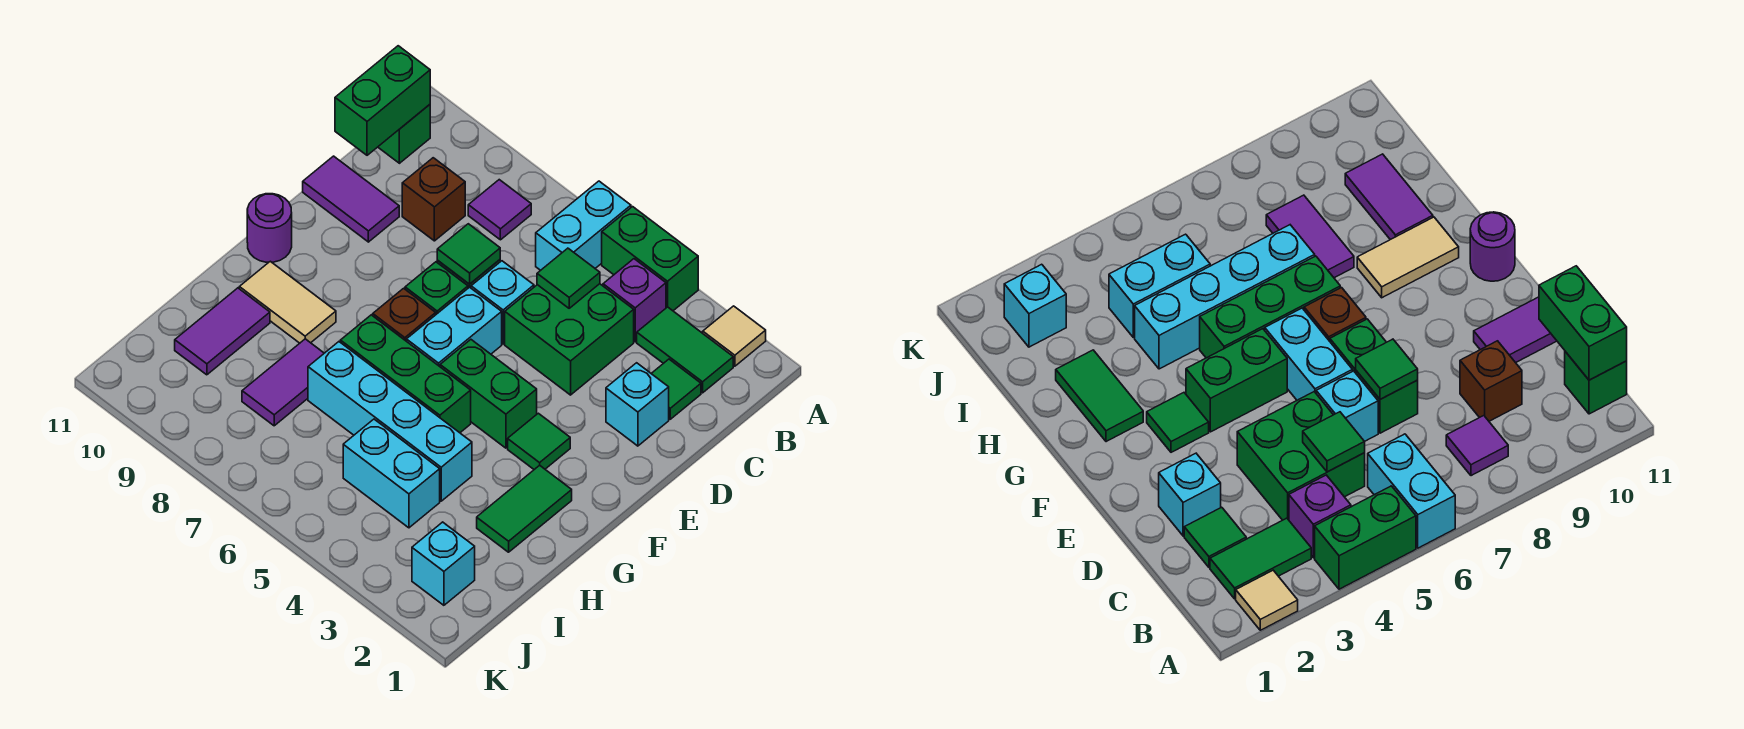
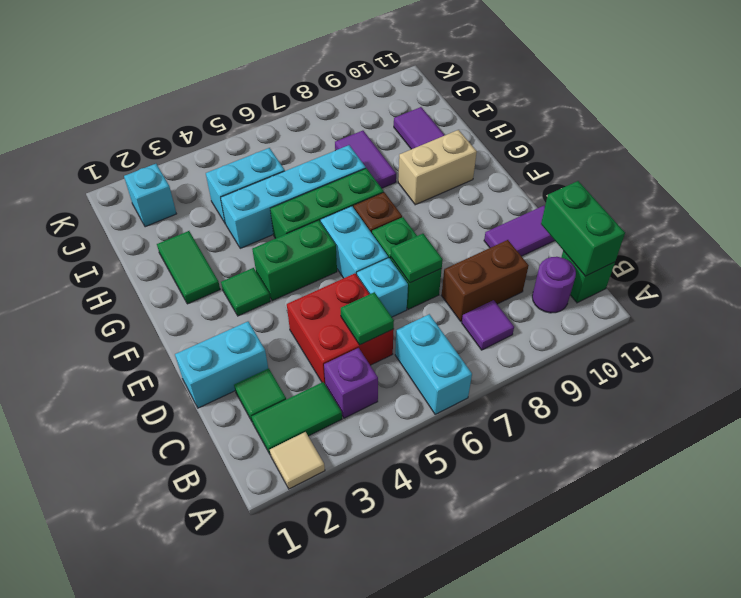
green brick A4:A5 level 1 -> none
green brick C4:D5 level 1 -> red brick C4:D5 level 1
brown brick C9 level 1 -> brown brick C8:C9 level 1
cyan brick D2 level 1 -> cyan brick D1:D2 level 1
purple round brick F11 level 1 -> purple round brick B10 level 1
tan tile G9:G10 level 1 -> tan brick G9:G10 level 1

